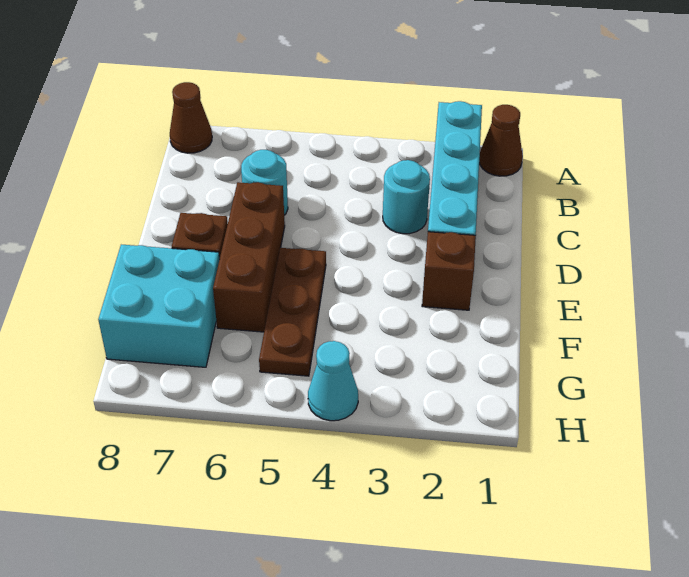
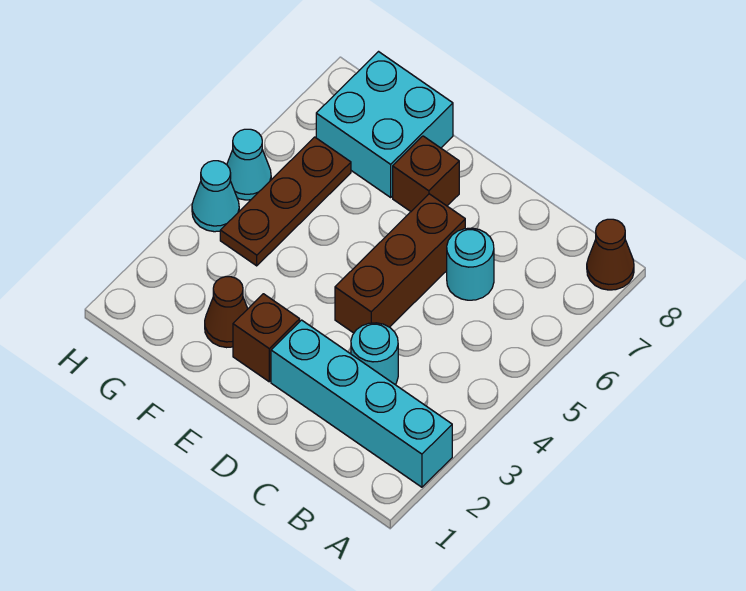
brown cone A1 level 1 -> brown cone F2 level 1
brown brick D6:F6 level 1 -> brown brick D4:D6 level 1
brown plate E5:G5 level 1 -> brown plate G4:G6 level 1
none -> cyan cone H5 level 1

